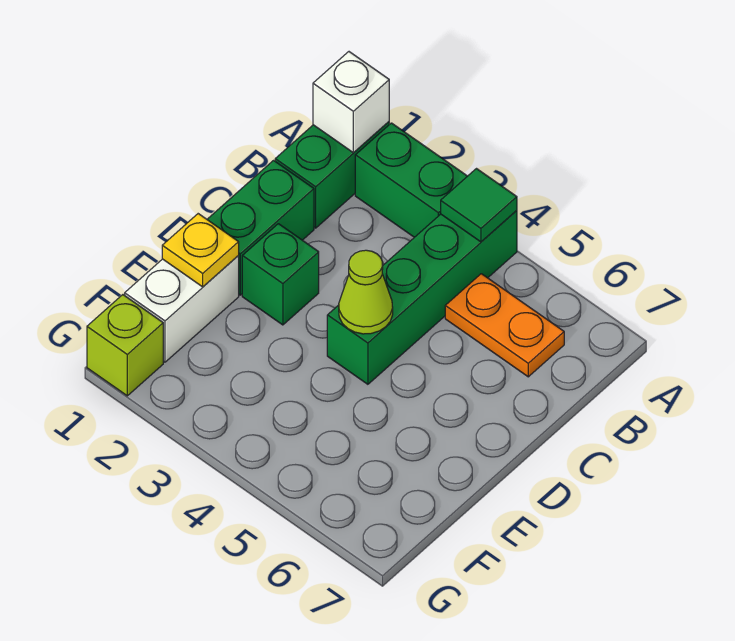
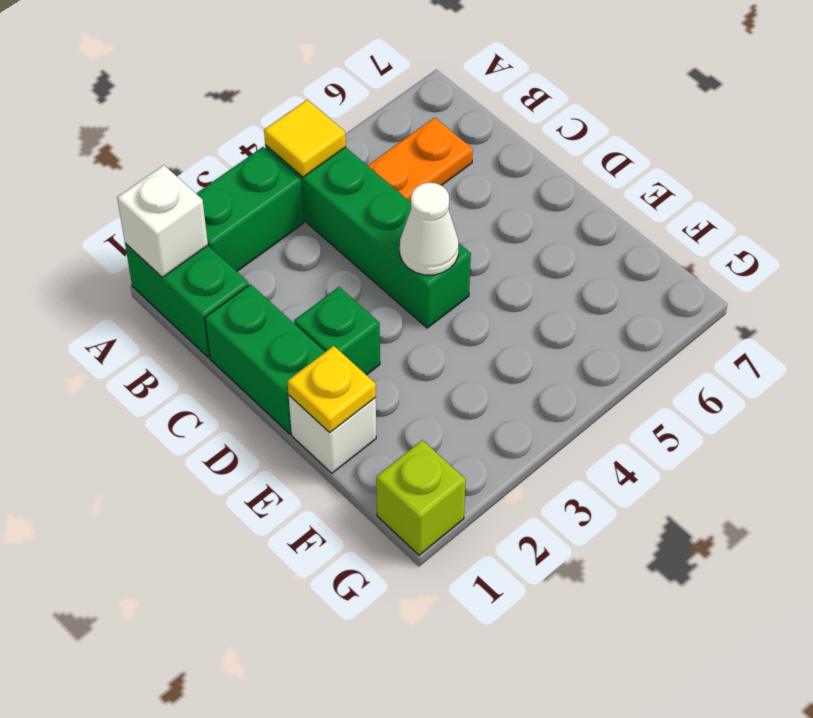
green tile A4 level 2 -> yellow tile A4 level 2
lime cone D4 level 2 -> white cone D4 level 2
white brick E1:F1 level 1 -> white brick E1 level 1

